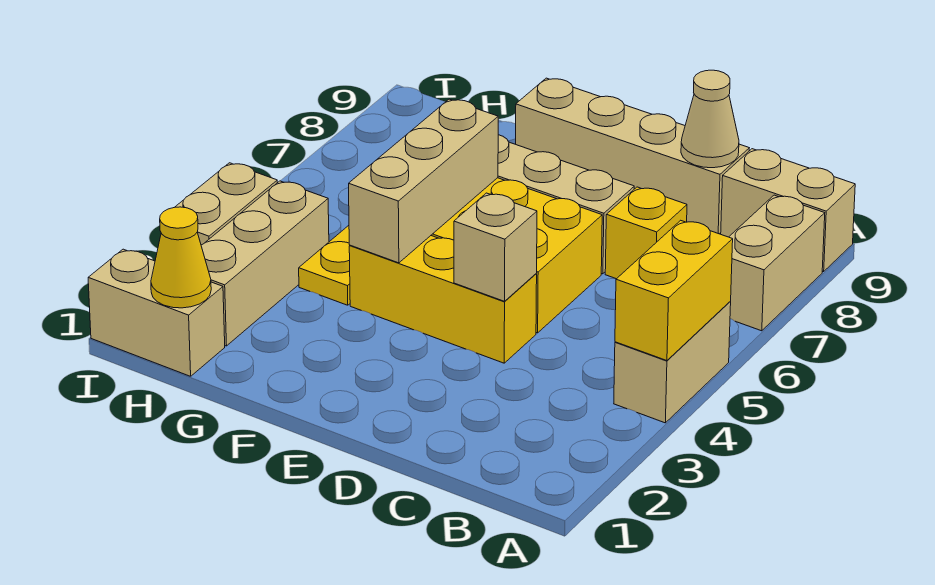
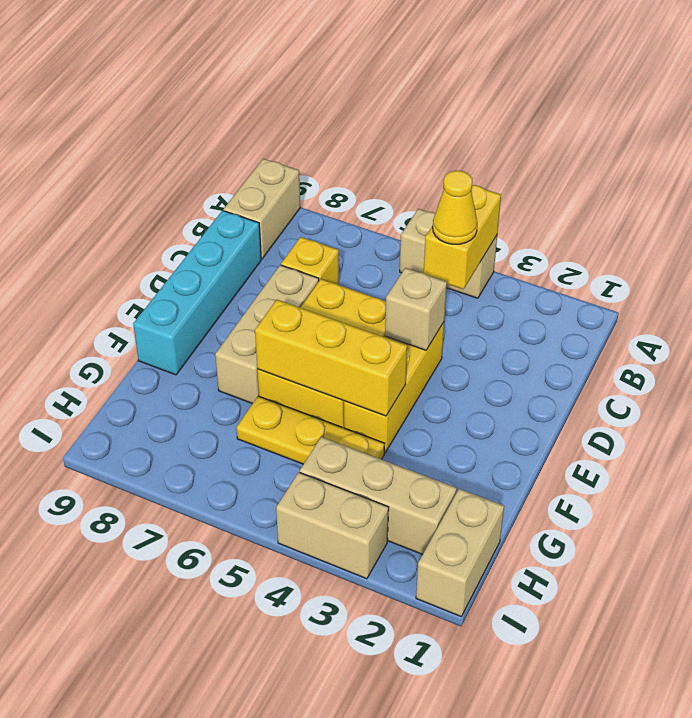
yellow brick A4:A5 level 2 -> yellow brick A4:B4 level 2
tan brick A7:A8 level 1 -> none
tan brick C9:F9 level 1 -> cyan brick C9:F9 level 1
tan cone C9 level 2 -> none
tan brick F4:F6 level 2 -> yellow brick F4:F6 level 2
yellow cone H1 level 2 -> yellow cone B4 level 3

